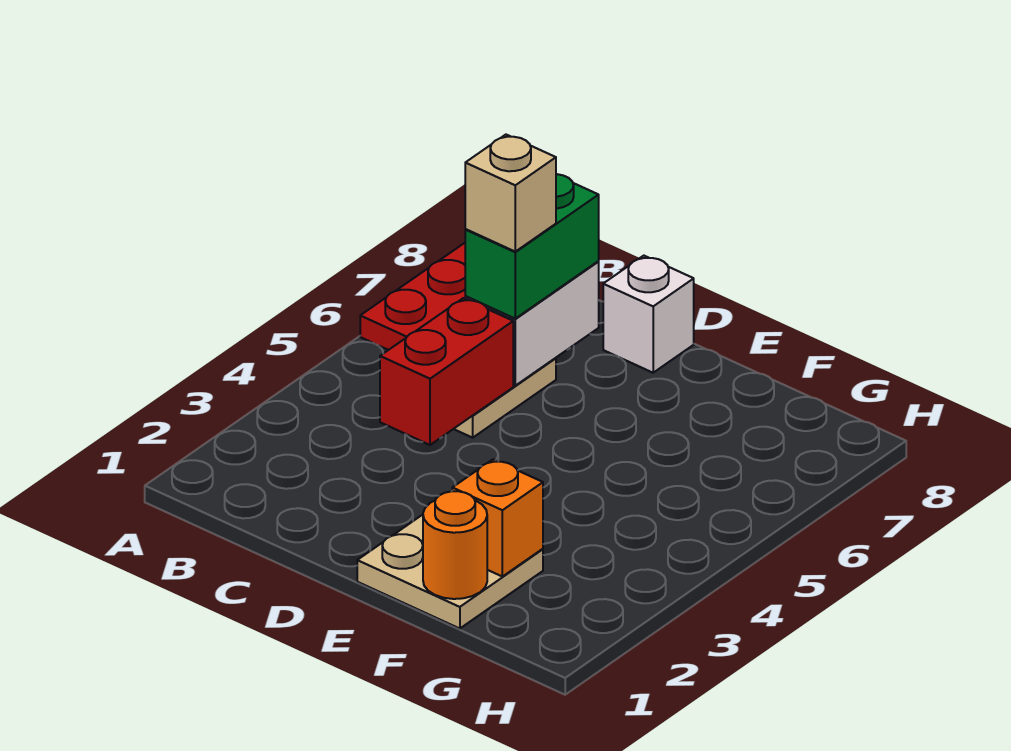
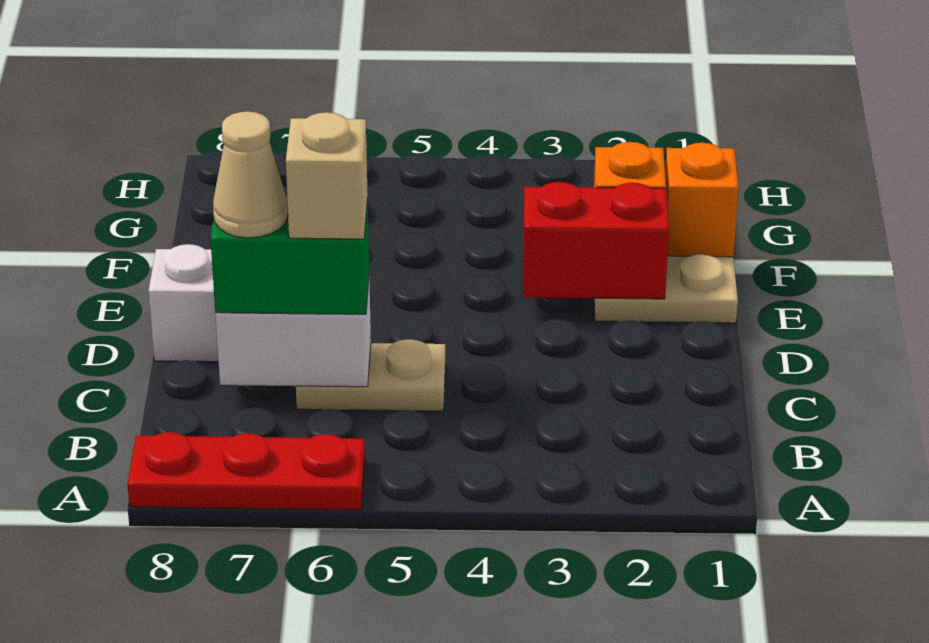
red brick C4:C5 level 2 -> red brick E2:E3 level 2
none -> tan cone C7 level 4
orange round brick F1 level 2 -> orange brick F1 level 2

